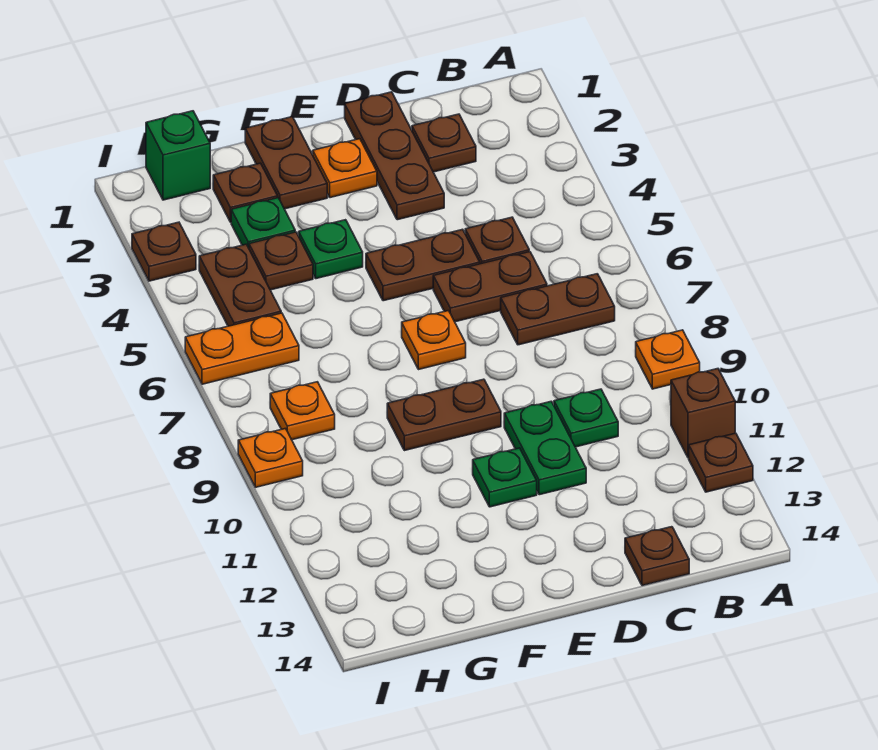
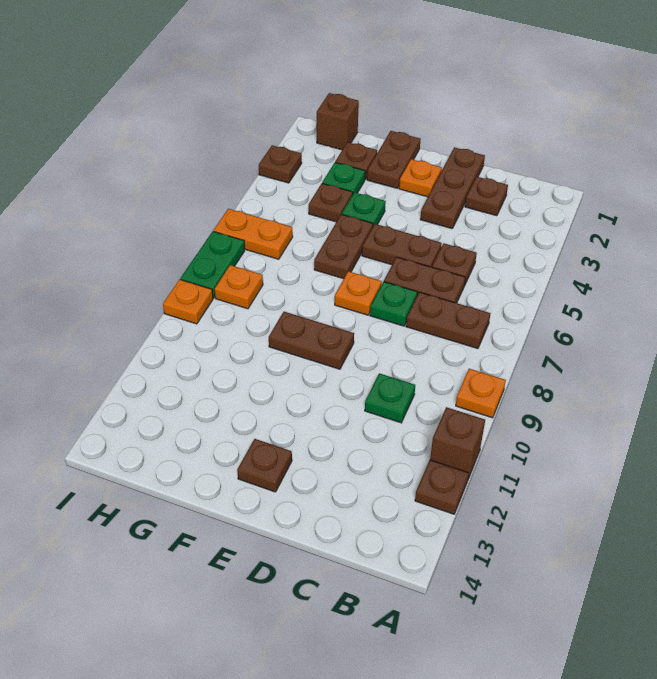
brown plate C14 level 1 -> brown plate E13 level 1
green plate D10:D11 level 1 -> green plate I7:I8 level 1
green plate E11 level 1 -> green plate D7 level 1
green brick H1 level 1 -> brown brick H1 level 1
brown plate H4:H5 level 1 -> brown plate F5:F6 level 1

